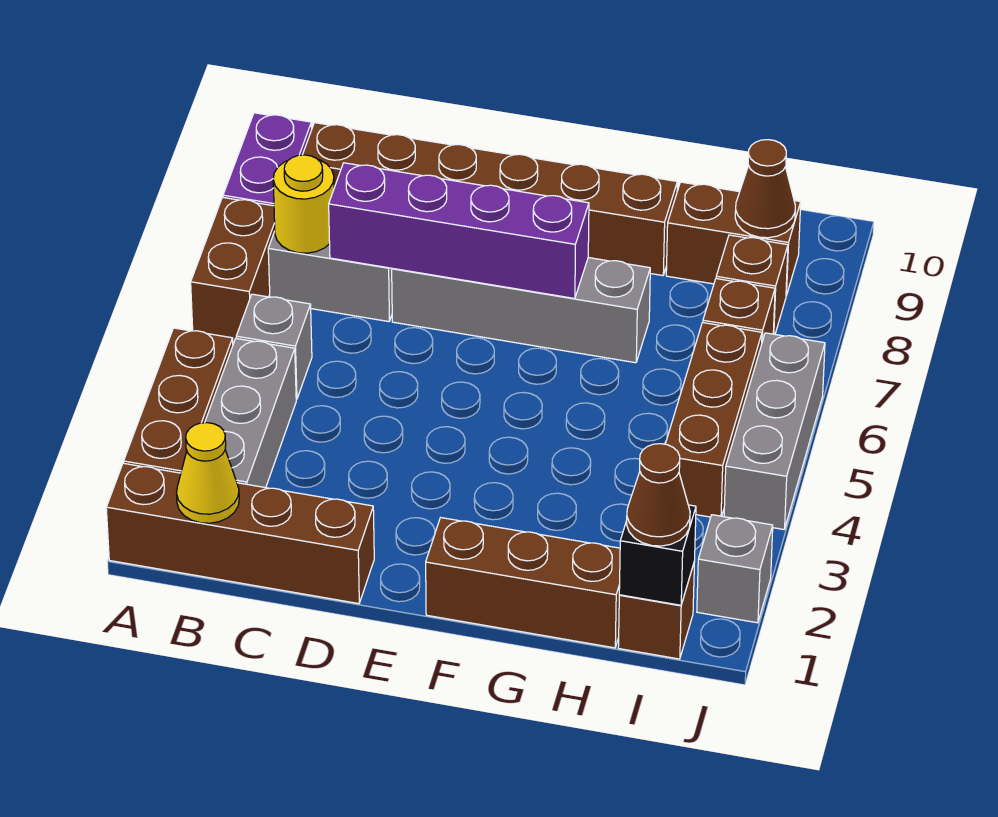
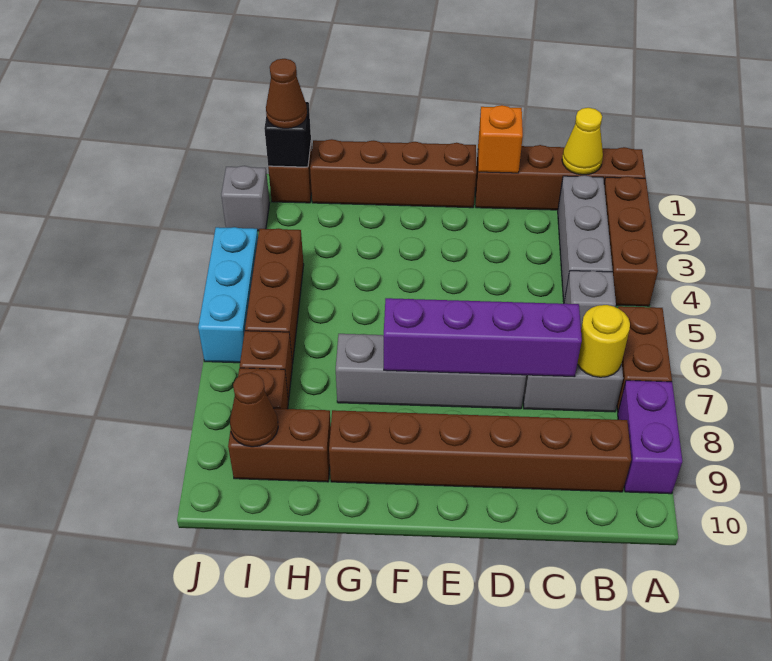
none -> orange brick D1 level 2
brown brick F1:H1 level 1 -> brown brick E1:H1 level 1
grey brick J4:J6 level 1 -> cyan brick J4:J6 level 1

